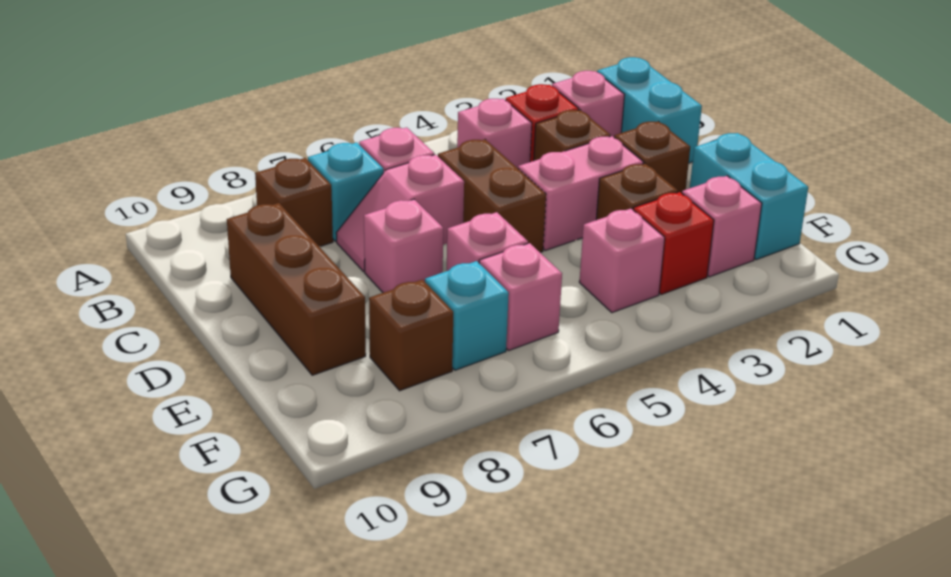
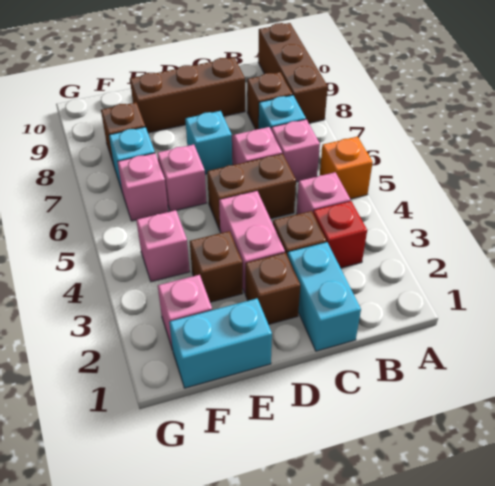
none -> orange brick A5 level 1
none -> brown brick A8:A10 level 1
cyan brick B1:C1 level 1 -> cyan brick C1:C2 level 1
pink brick B2 level 1 -> none
pink brick D7 level 1 -> cyan brick D7 level 1
red brick F3 level 1 -> none

